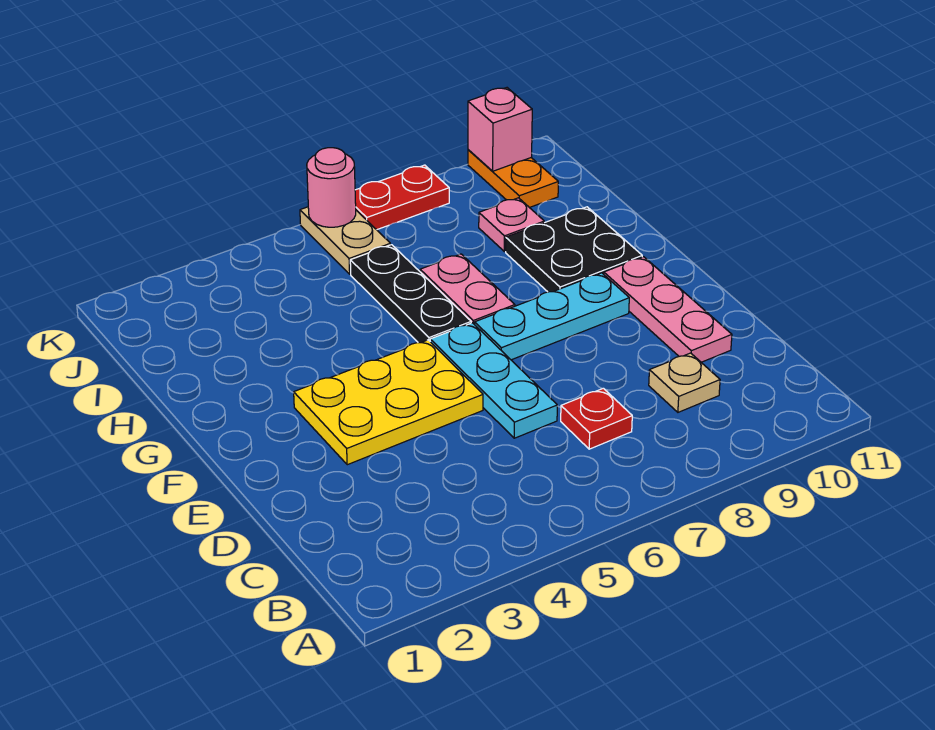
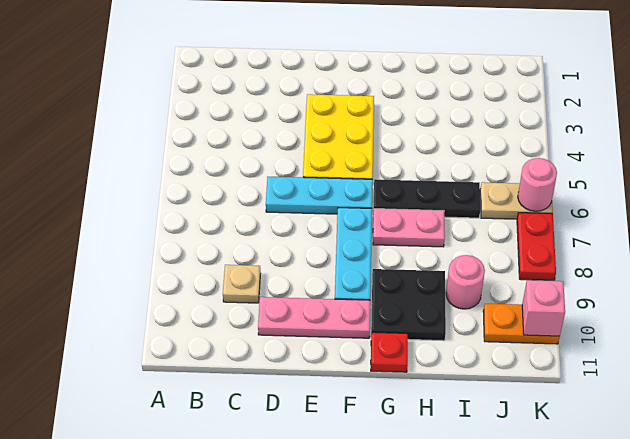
red plate C7 level 1 -> red plate G11 level 1
pink plate I9 level 1 -> pink round brick I9 level 1

